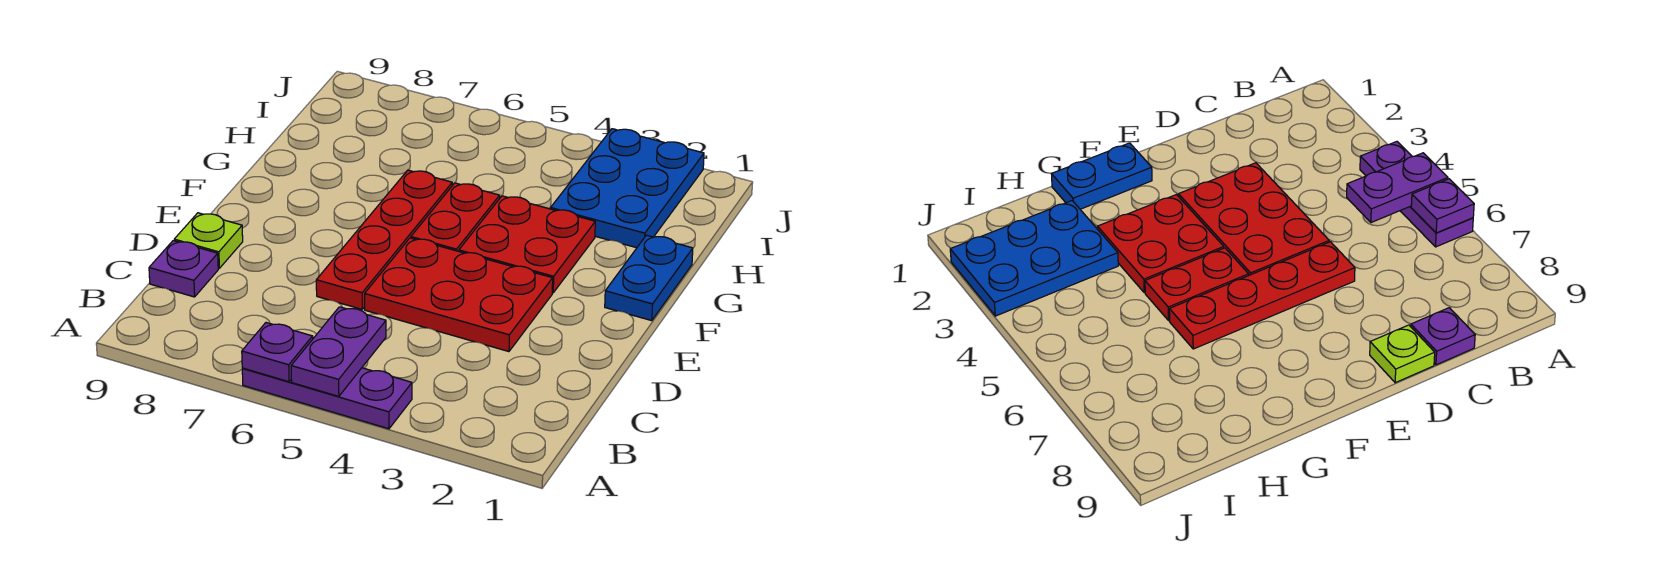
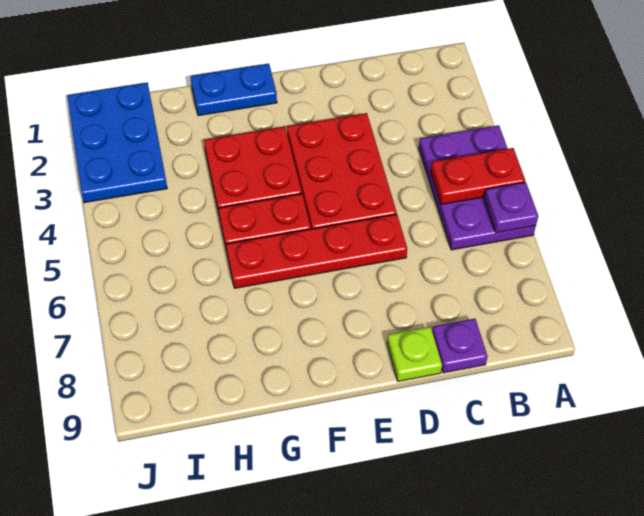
purple plate A4:A6 level 1 -> purple plate A4:B6 level 1
purple plate A5:B5 level 2 -> red plate A5:B5 level 2
blue plate H2:J3 level 1 -> blue plate I1:J3 level 1

